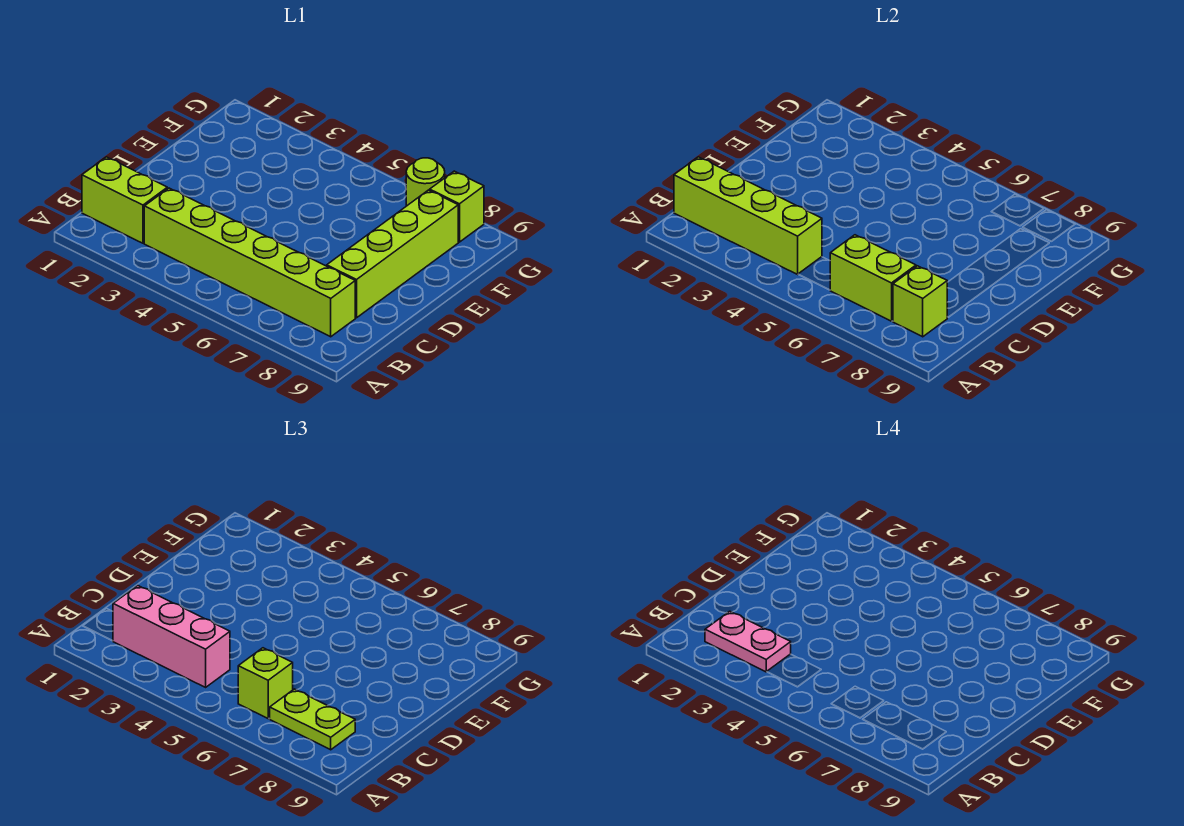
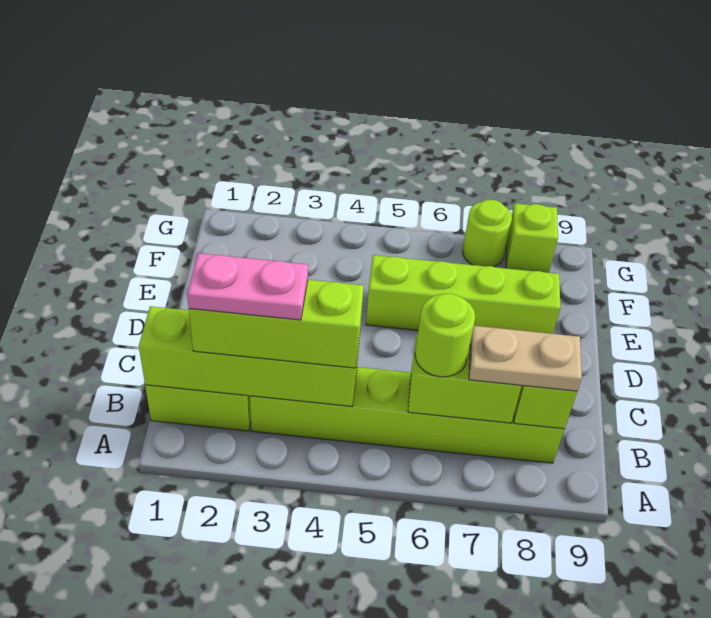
pink brick B2:B4 level 3 -> lime brick B2:B4 level 3
lime brick B6 level 3 -> lime round brick B6 level 3
lime plate B7:B8 level 3 -> tan plate B7:B8 level 3
lime brick C8:F8 level 1 -> lime brick E5:E8 level 1

